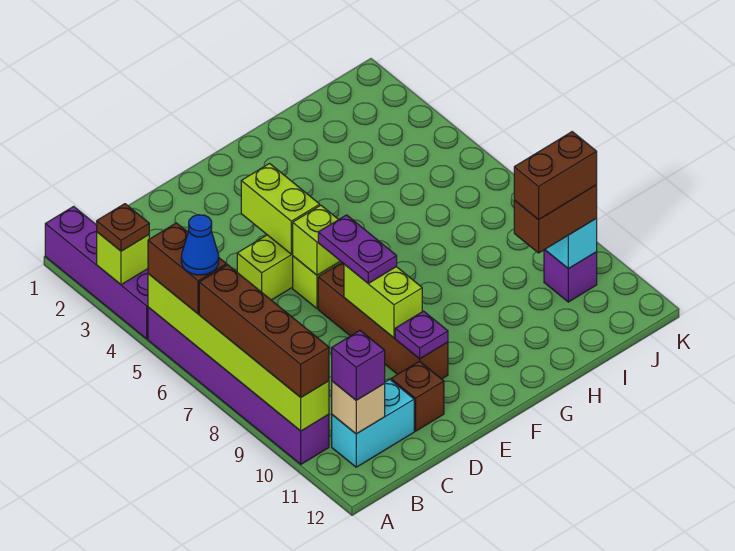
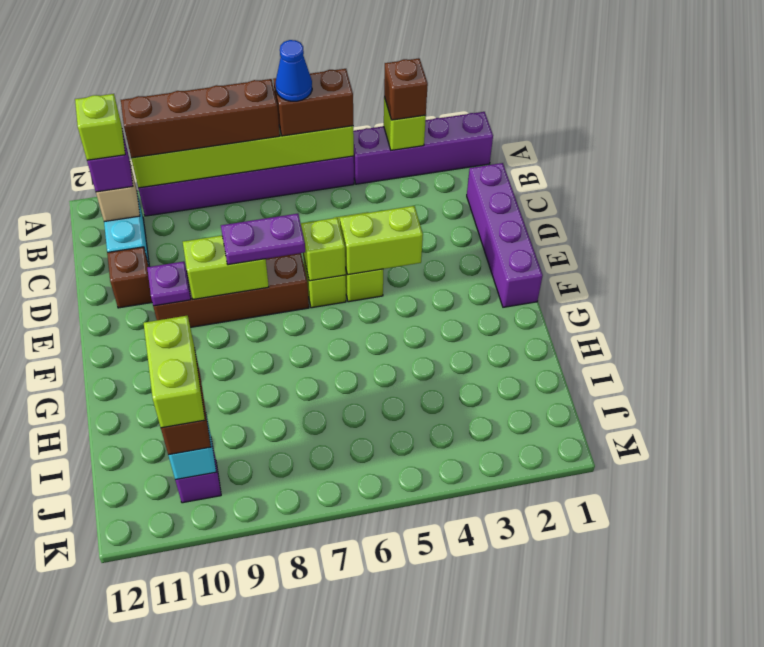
brown plate A3 level 3 -> brown brick A3 level 3
none -> lime brick B11 level 4
none -> purple brick C1:F1 level 1
brown brick I10:J10 level 4 -> lime brick I10:J10 level 4

